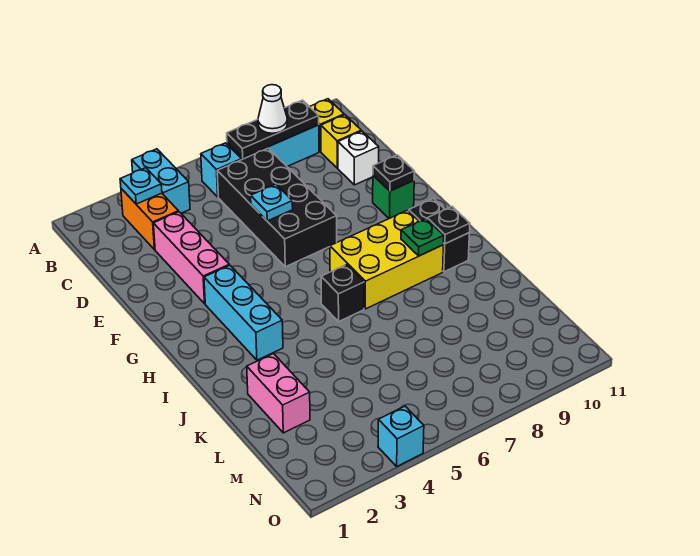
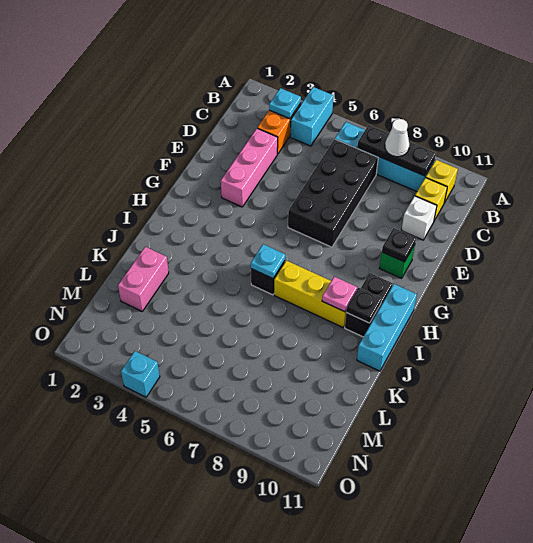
cyan plate E6 level 2 -> cyan plate I6 level 2
cyan brick G3:I3 level 1 -> cyan brick H11:J11 level 1
yellow brick H7:I9 level 1 -> yellow brick I7:I9 level 1
green plate I9 level 2 -> pink plate I9 level 2

